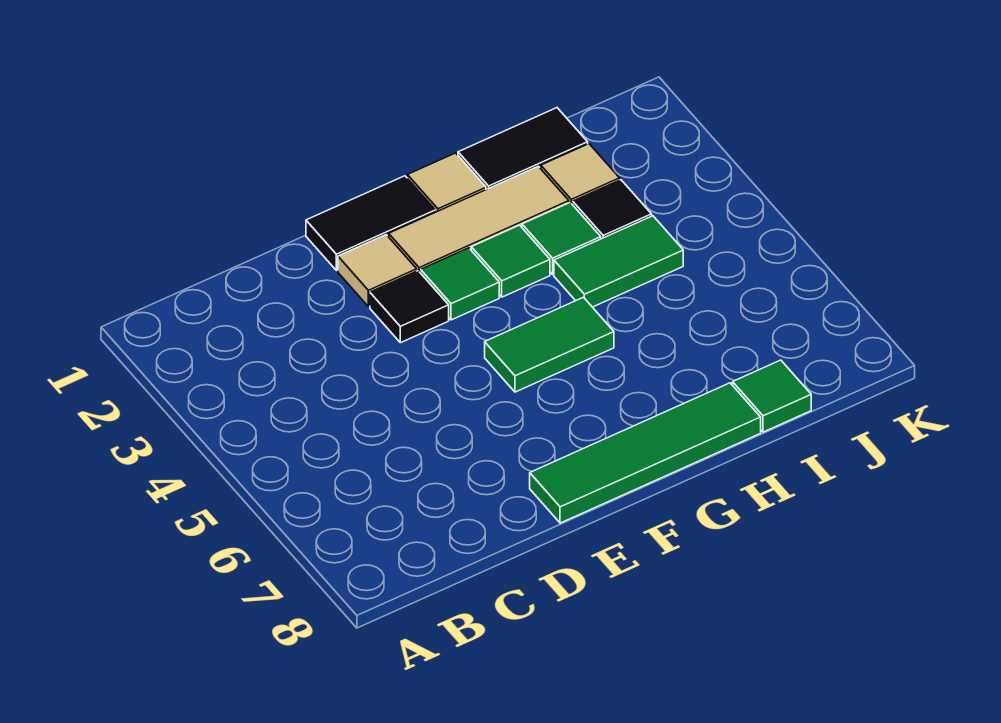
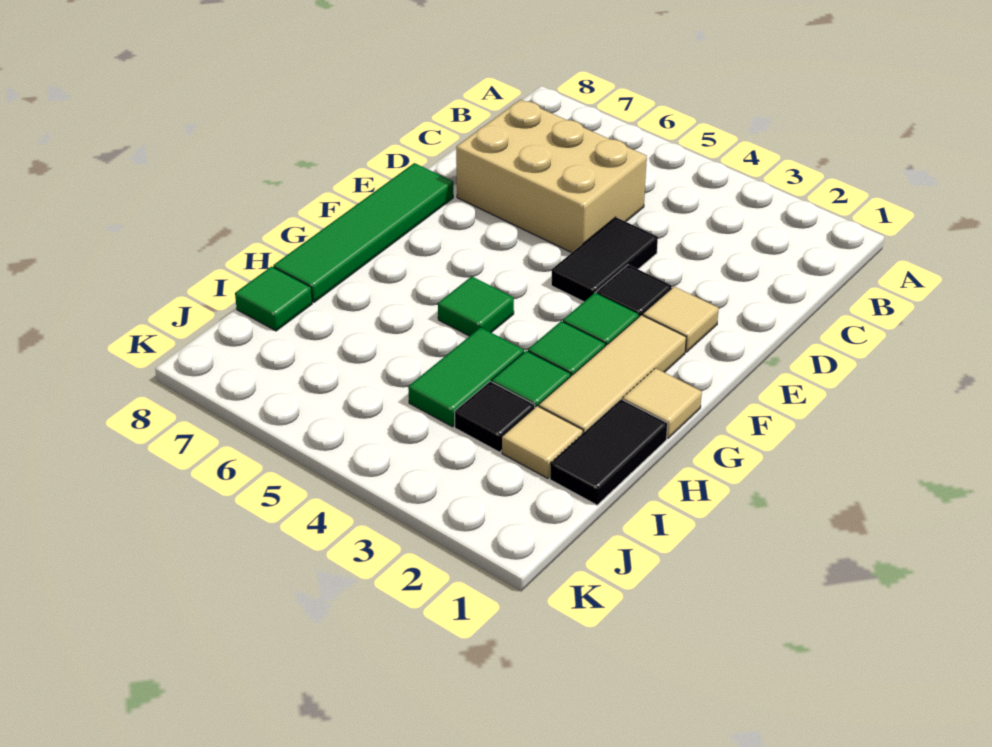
none -> tan brick C5:D7 level 1
black tile E1:F1 level 1 -> black tile D4:E4 level 1
green tile F5:G5 level 1 -> green tile G5 level 1

